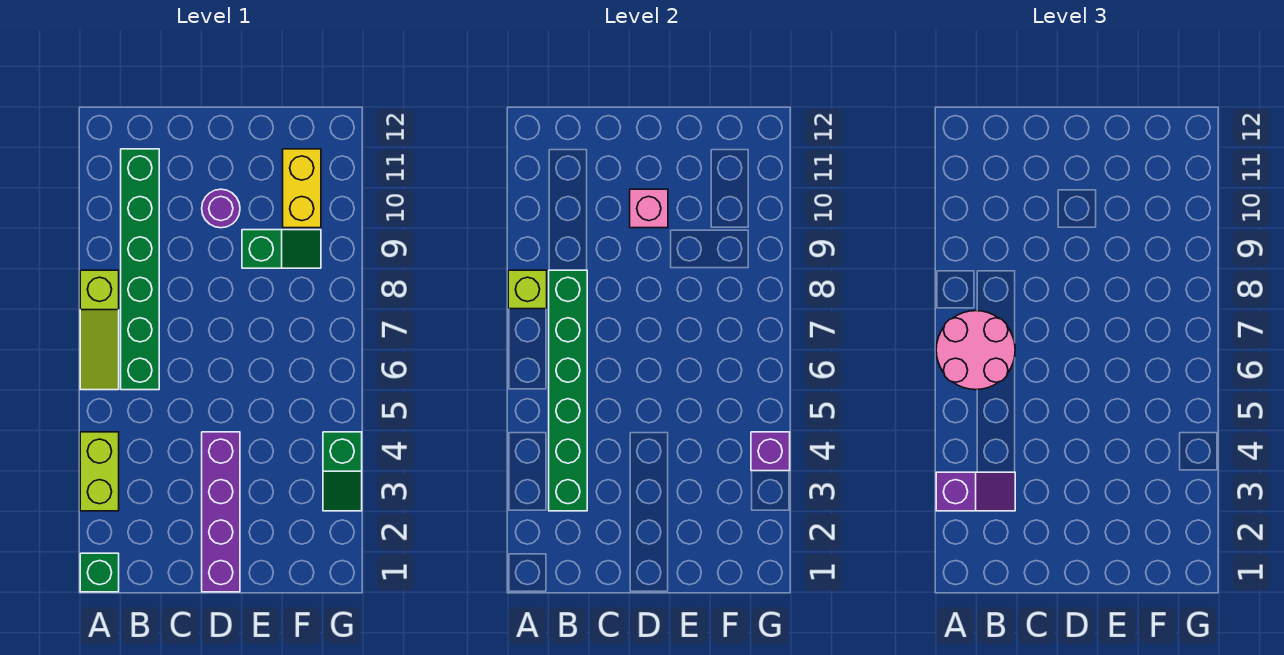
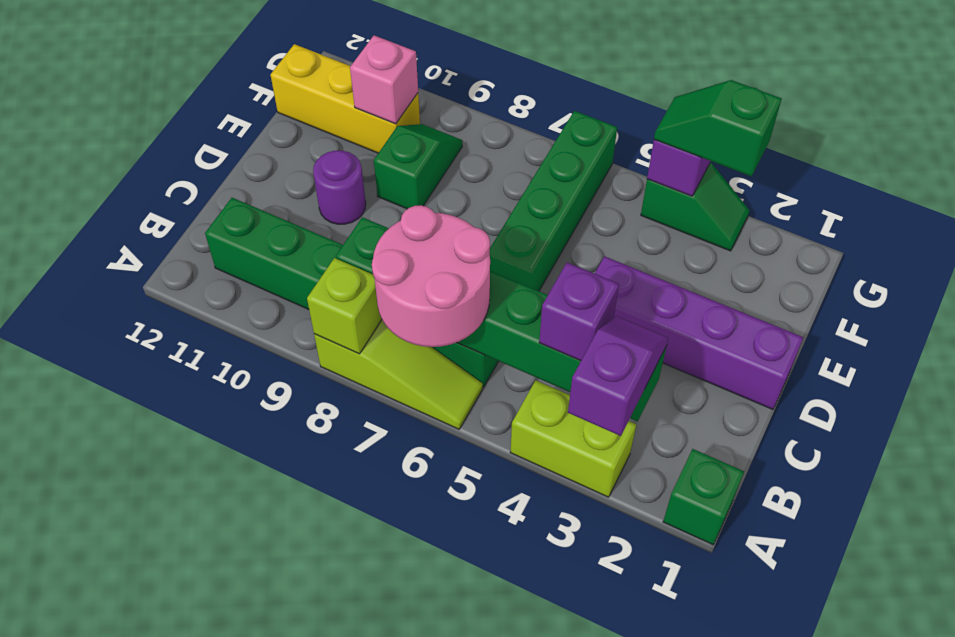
none -> purple brick B4 level 3
none -> green brick D6:G6 level 1
pink brick D10 level 2 -> pink brick F10 level 2
yellow brick F10:F11 level 1 -> yellow brick F10:F12 level 1
none -> green slope G3:G4 level 3 top 3

